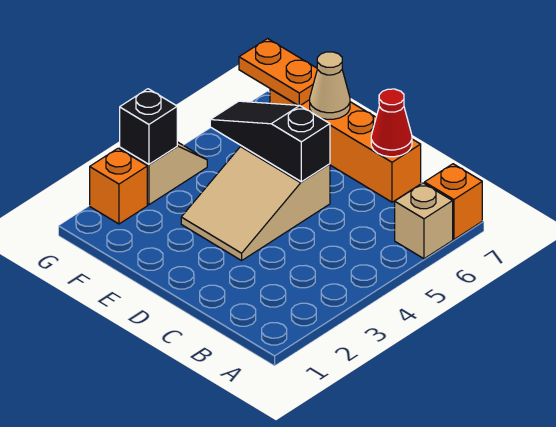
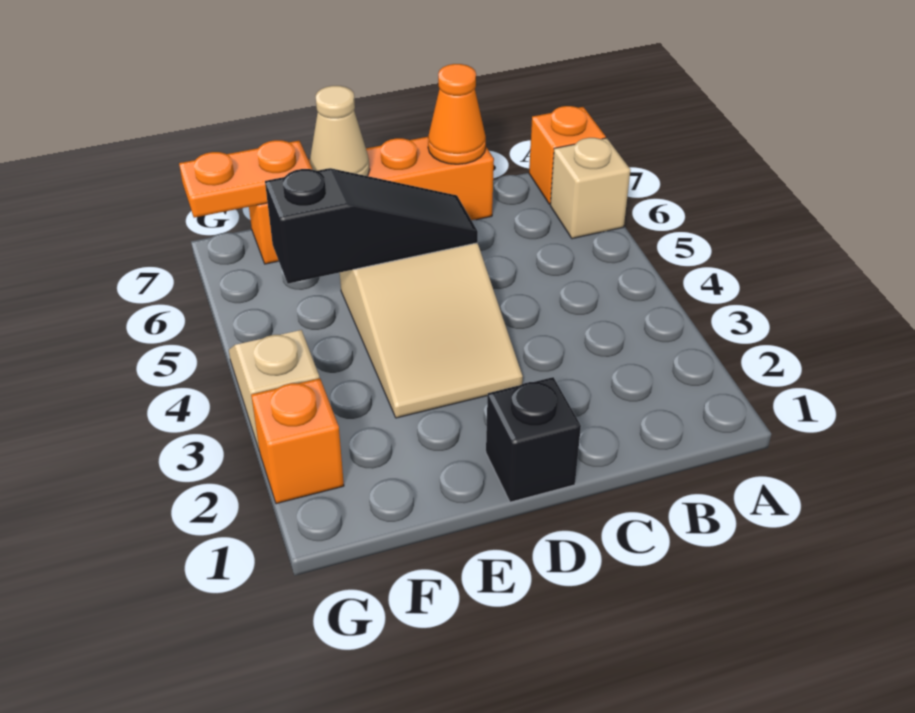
red cone C7 level 2 -> orange cone C7 level 2
black slope D5:F5 level 2 top D -> black slope D5:F5 level 2 top F
black brick G3 level 2 -> black brick D1 level 1

